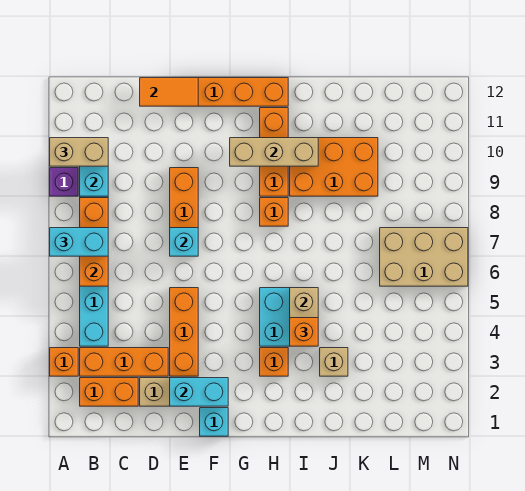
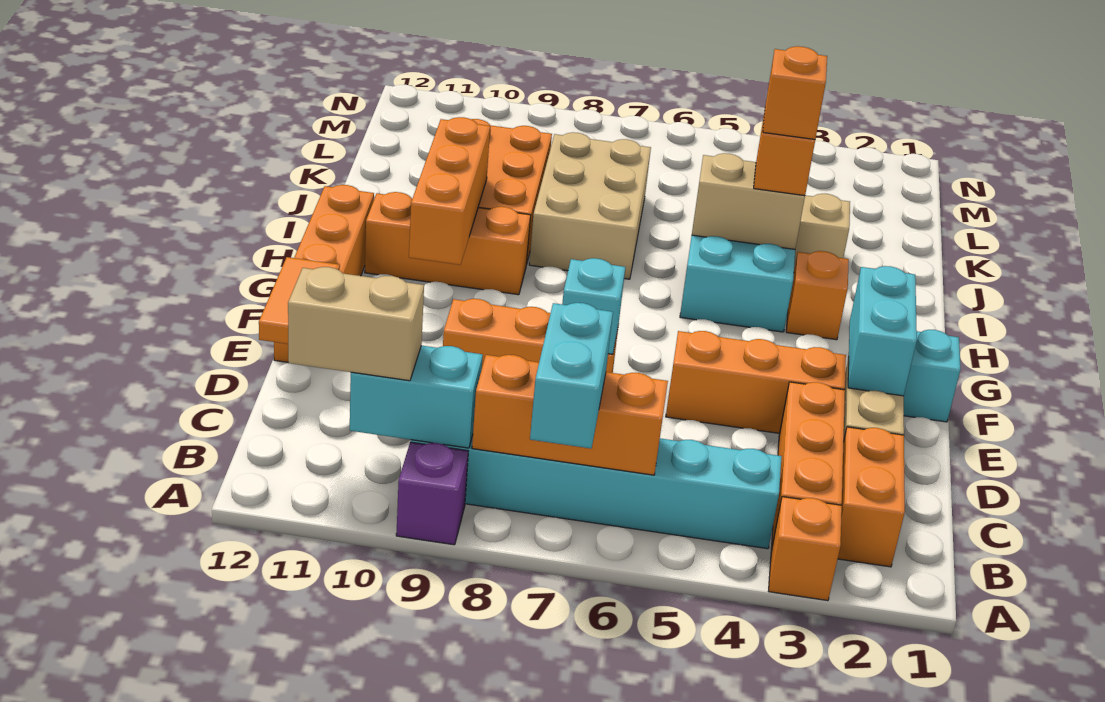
tan brick A10:B10 level 3 -> tan brick B10:B11 level 3
tan brick G10:I10 level 2 -> orange brick G10:I10 level 2
orange brick H8 level 1 -> orange brick I4 level 4
tan brick L6:N7 level 1 -> tan brick I7:K8 level 1

